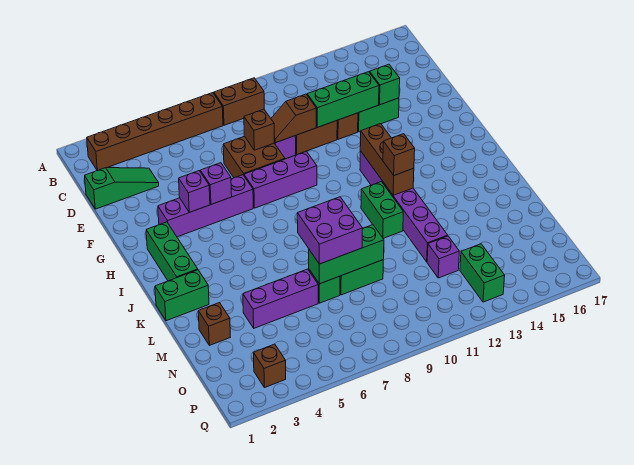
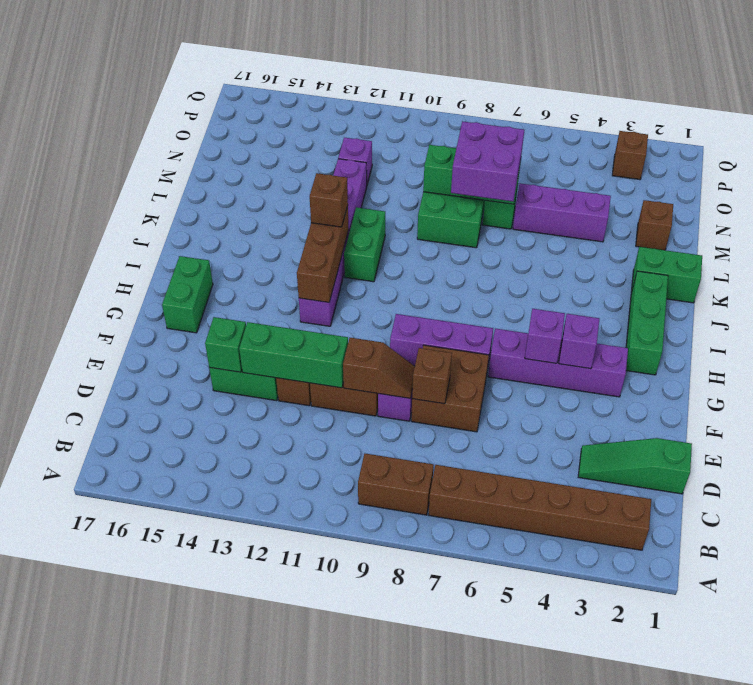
green brick O13:P13 level 1 -> green brick G16:H16 level 1

